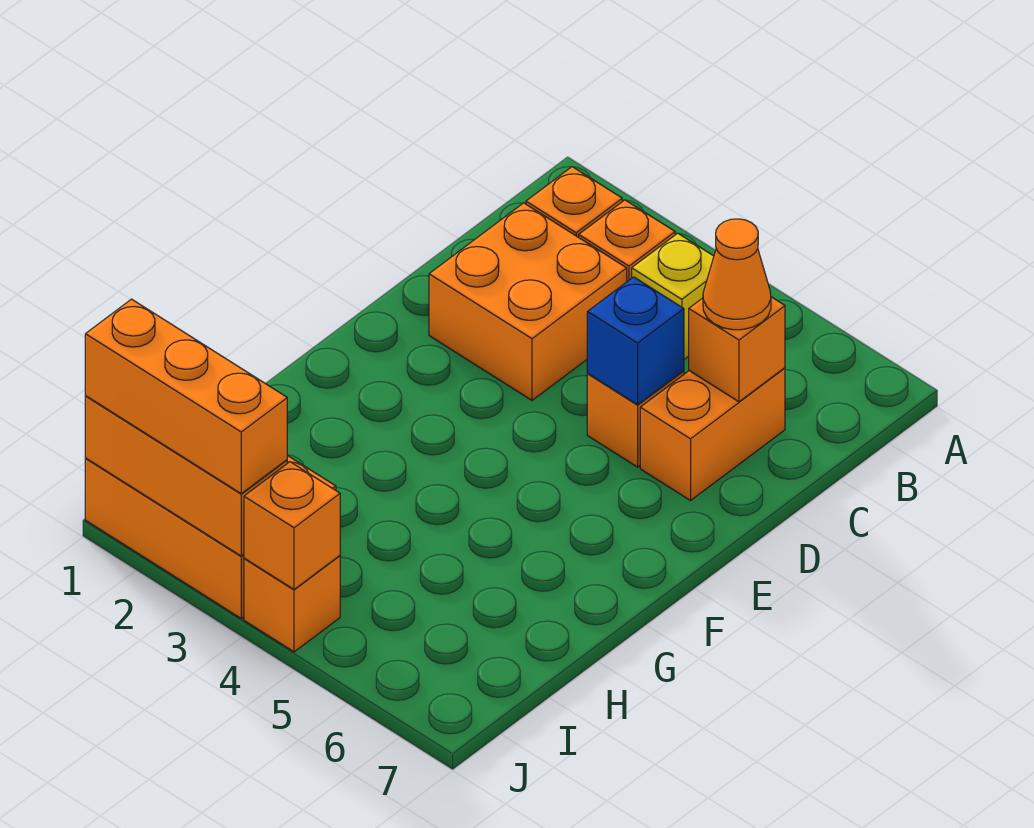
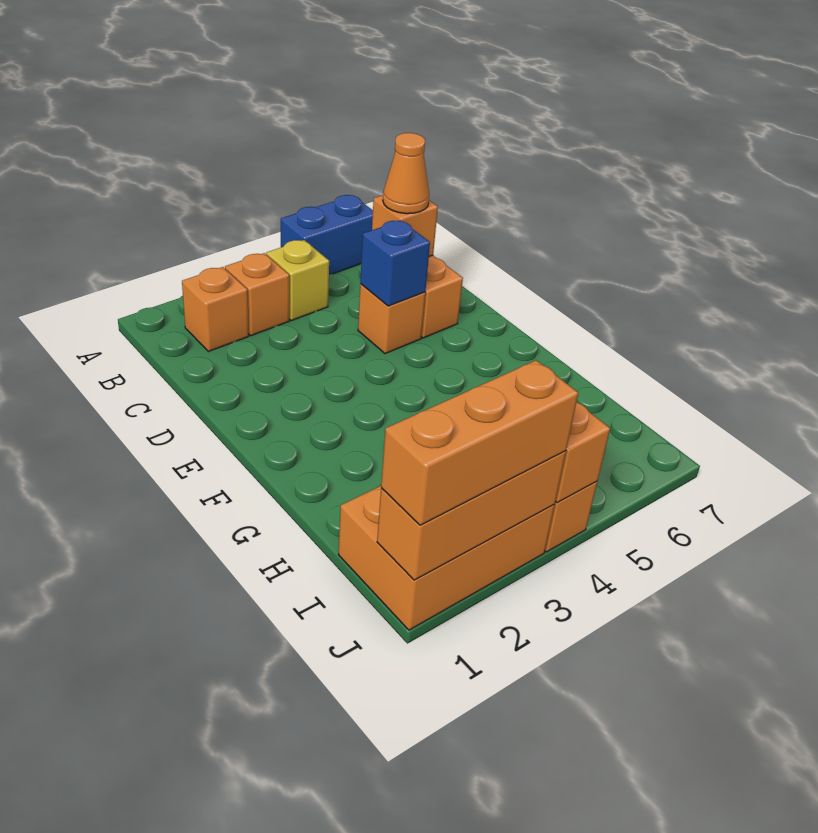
none -> blue brick A5:A6 level 1
orange brick C2:D3 level 1 -> none

